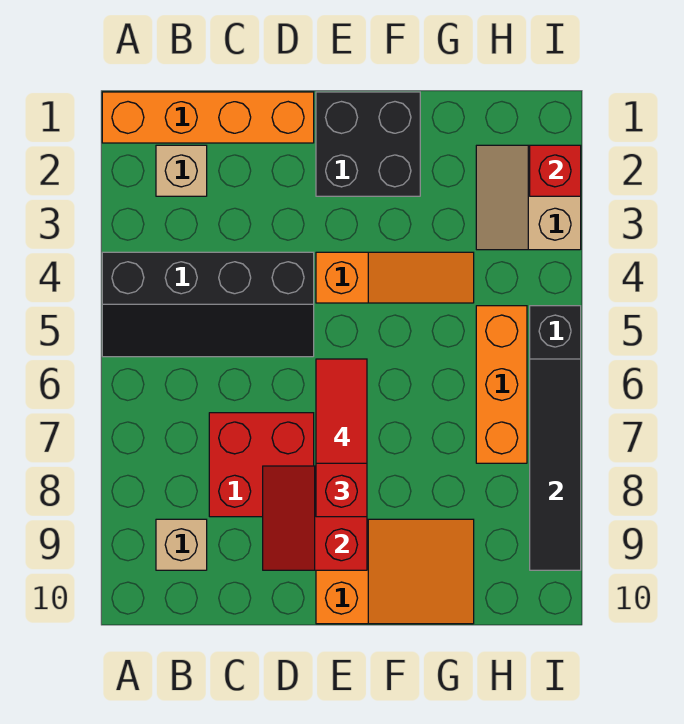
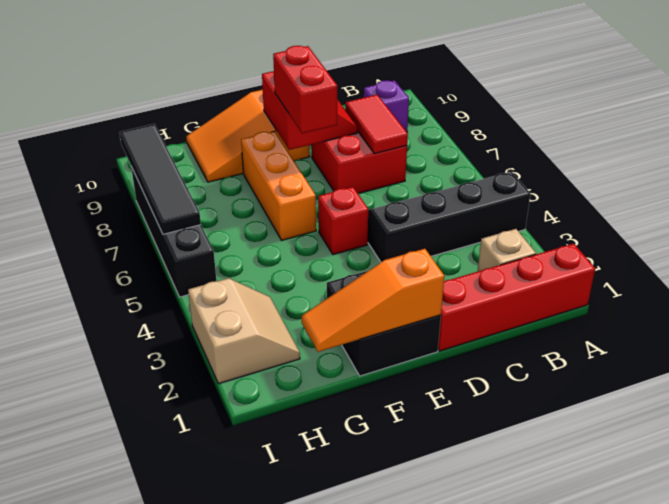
orange brick A1:D1 level 1 -> red brick A1:D1 level 1
tan brick B9 level 1 -> purple brick B9 level 1
orange slope E4:G4 level 1 top E -> orange slope E1:G1 level 2 top E
red tile E6:E7 level 4 -> red tile C7:C8 level 2
orange brick H5:H7 level 1 -> orange brick F6:F8 level 1
red brick I2 level 2 -> red brick E5 level 1

